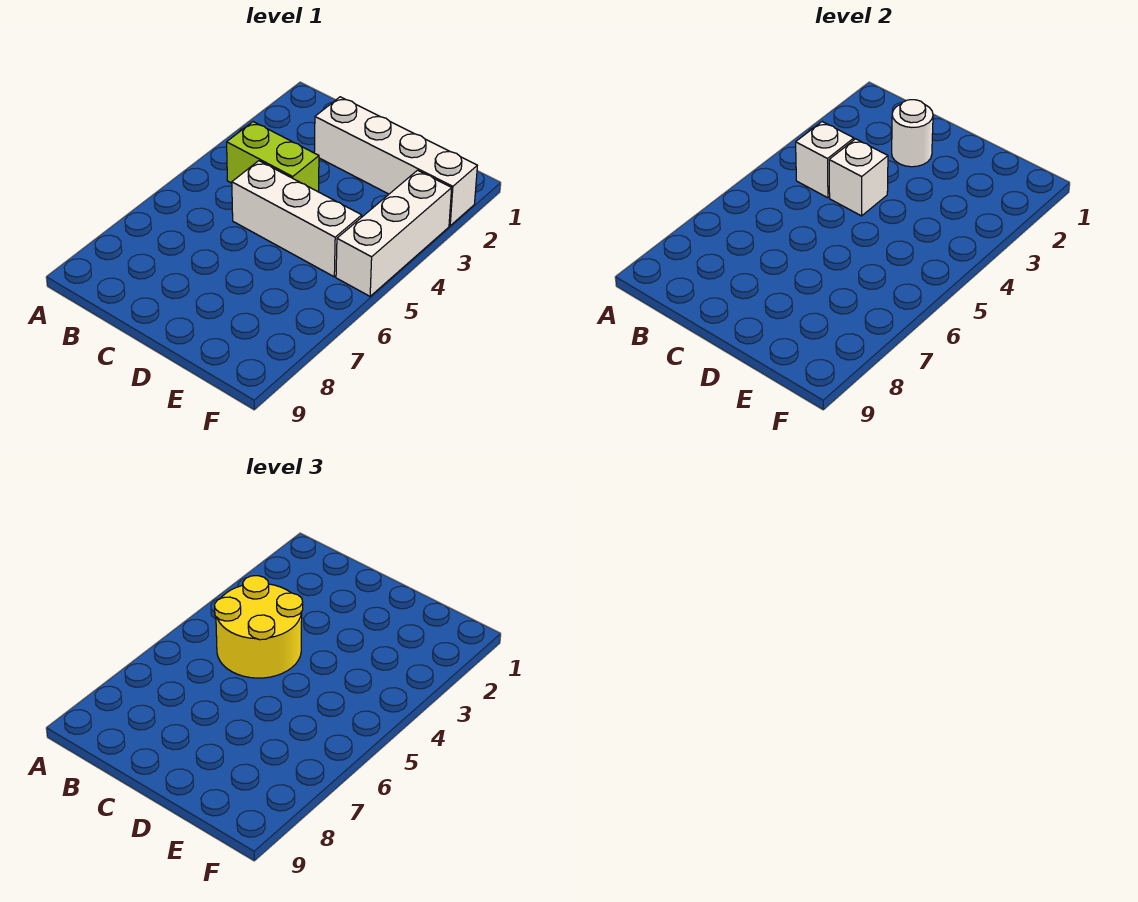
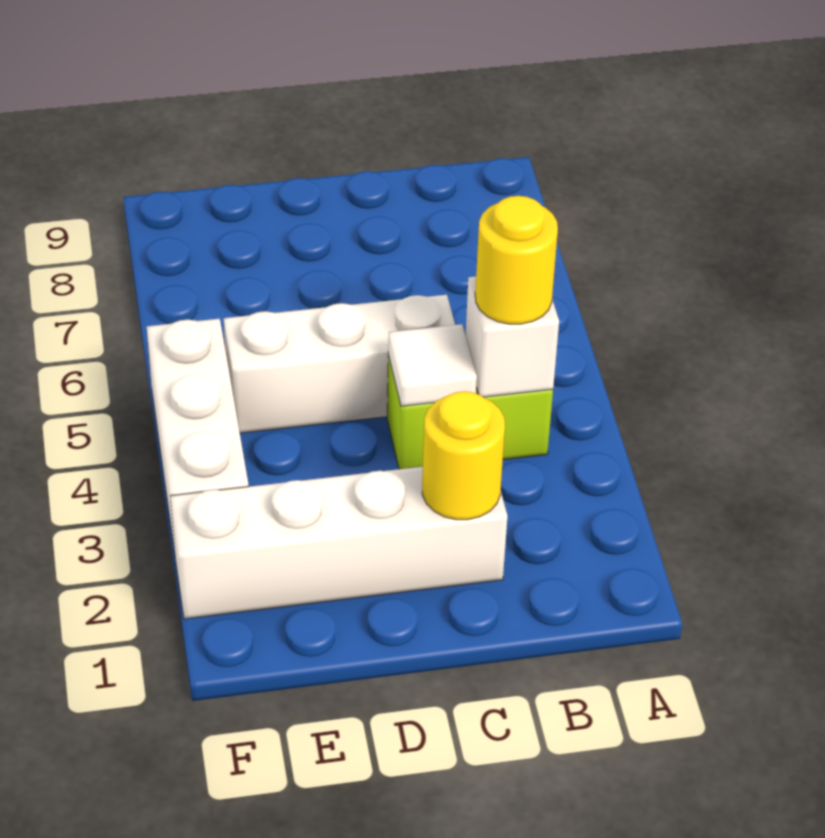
yellow round brick B4:C5 level 3 -> yellow round brick B4 level 3
white round brick C2 level 2 -> yellow round brick C2 level 2
white brick C4 level 2 -> white tile C4 level 2

